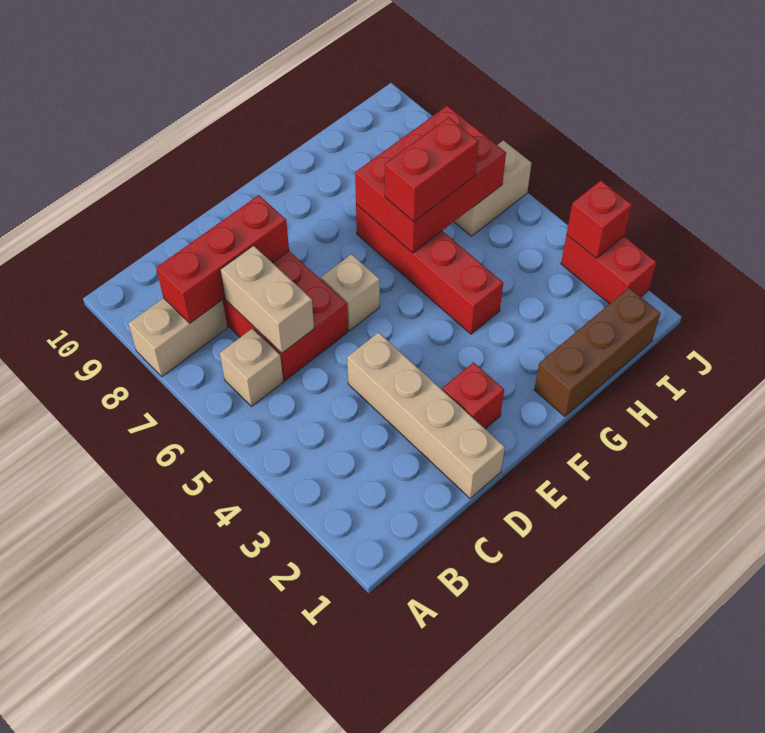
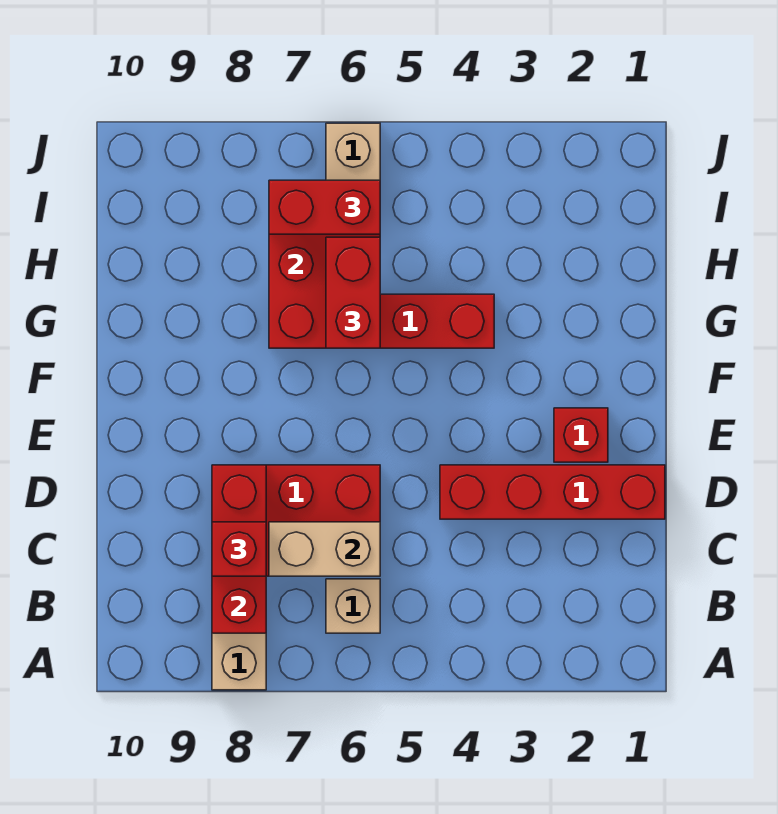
tan brick D1:D4 level 1 -> red brick D1:D4 level 1
tan brick E6 level 1 -> none
brown brick G1:I1 level 1 -> none
red brick J2:J3 level 1 -> red brick I6:I7 level 3
red brick J3 level 2 -> red brick C8 level 3

